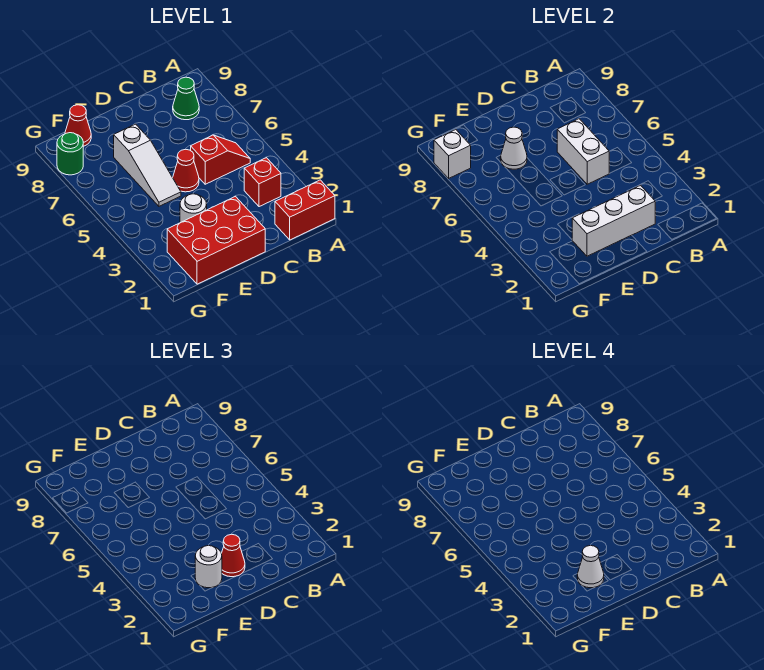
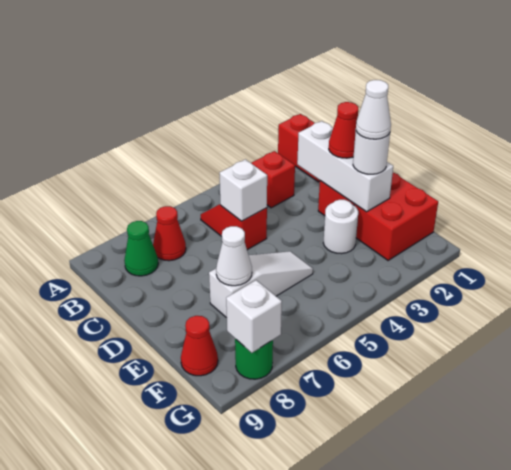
white brick C5:C6 level 2 -> white brick C5 level 2
red cone D5 level 1 -> red cone B7 level 1

